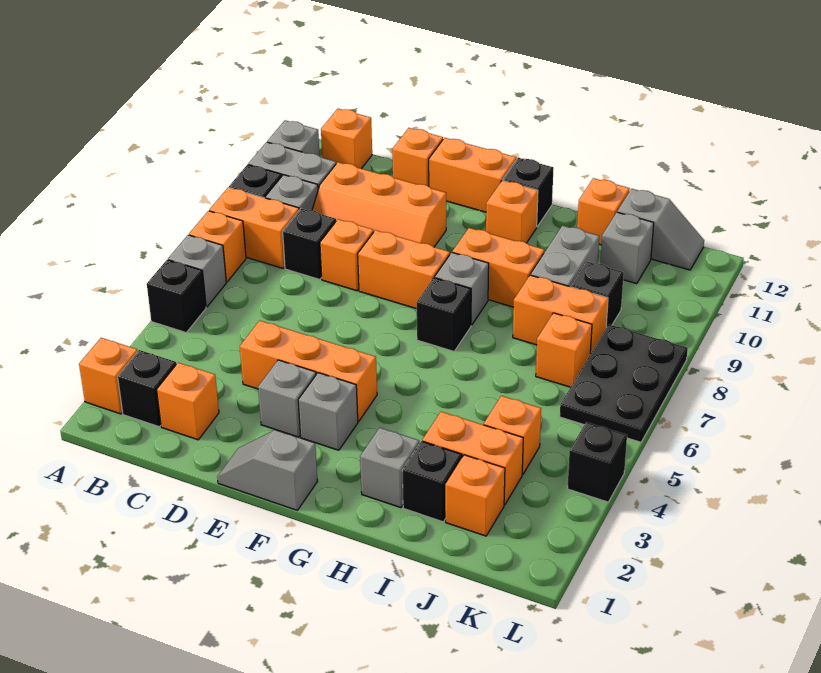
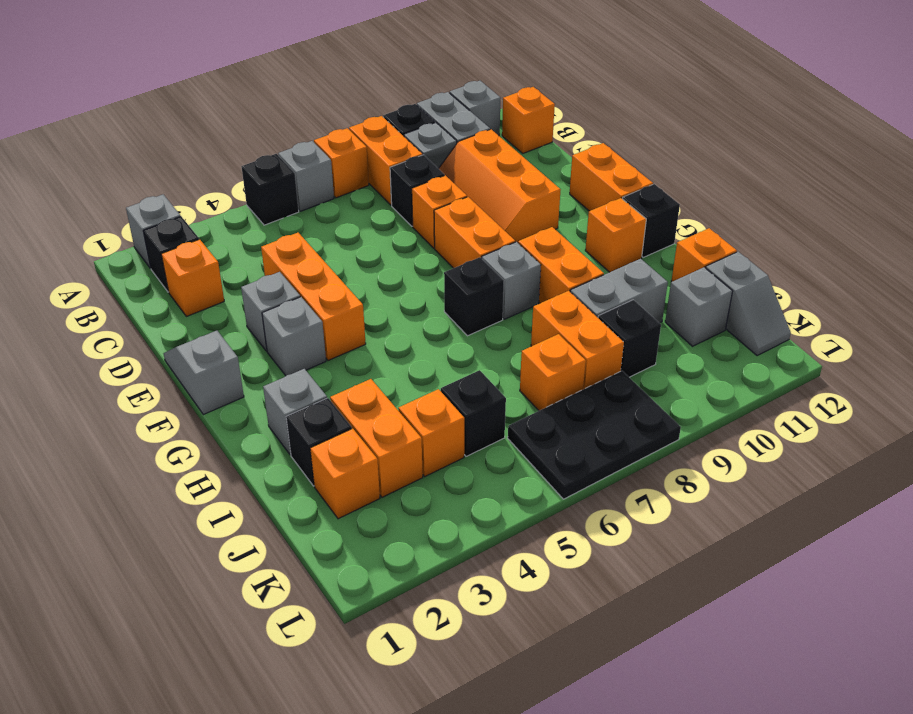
orange brick A2 level 1 -> grey brick A2 level 1
orange brick D12 level 1 -> none
black brick L4 level 1 -> black brick J5 level 1

